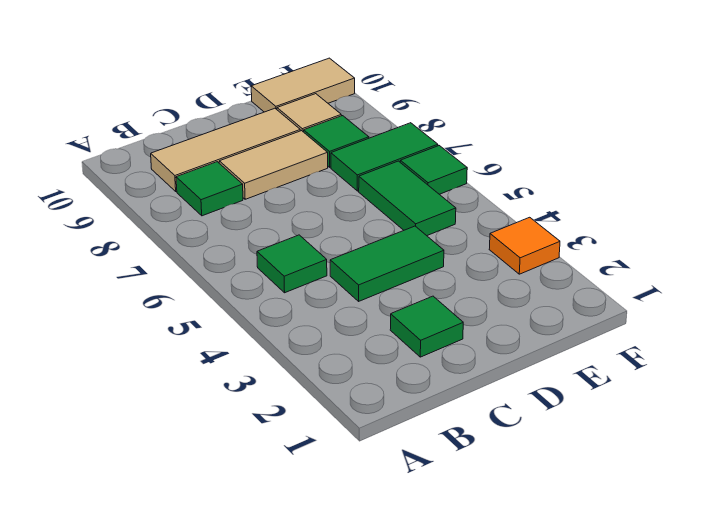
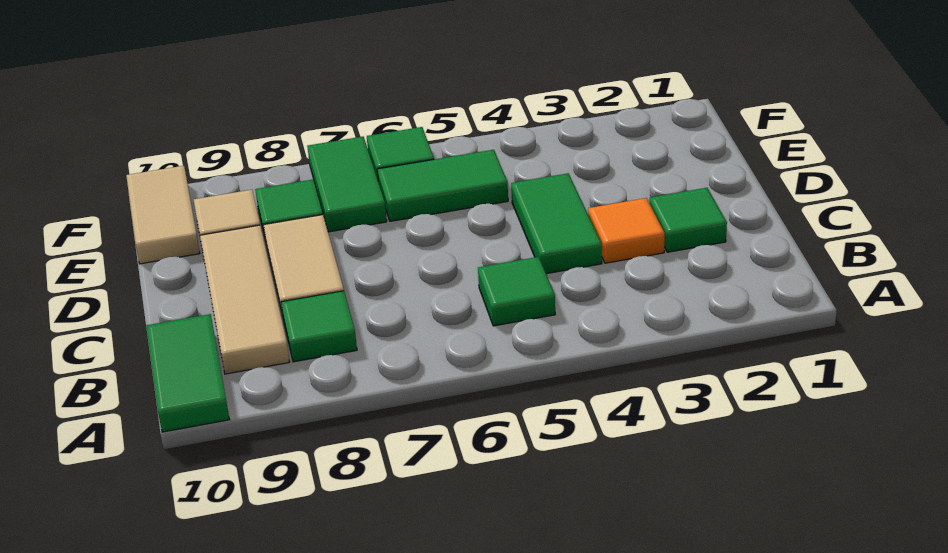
none -> green tile A10:B10 level 1
orange tile F3 level 1 -> orange tile C3 level 1

